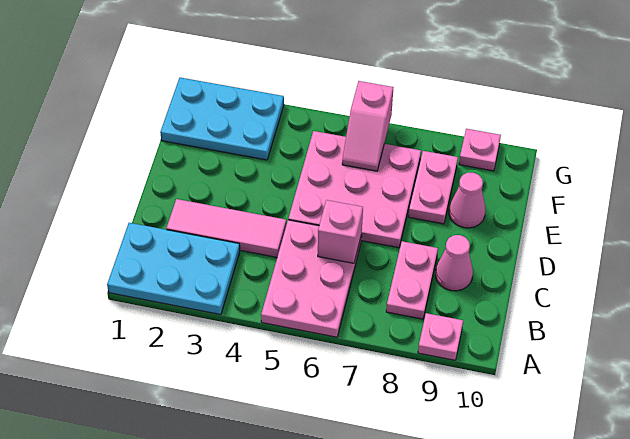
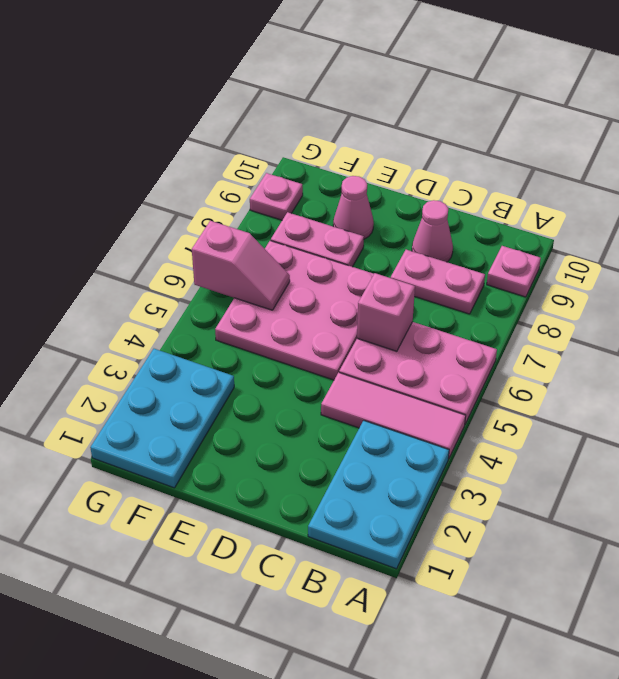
pink tile C2:C4 level 1 -> pink tile A4:C4 level 1

